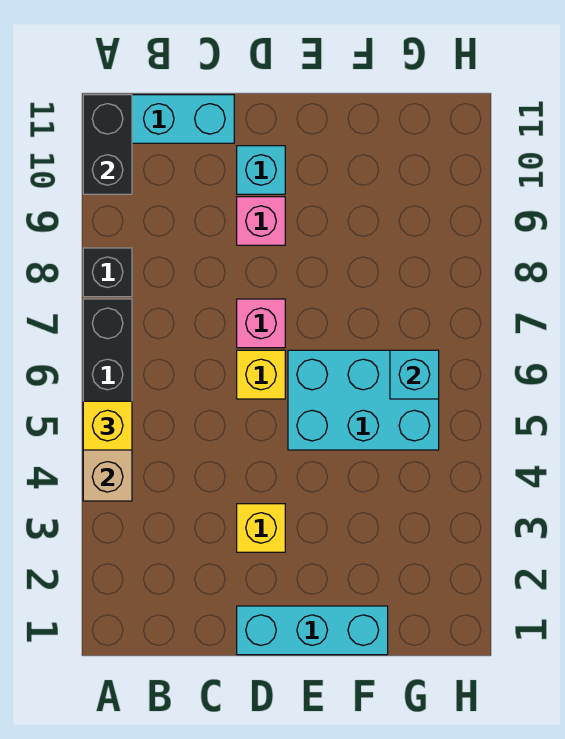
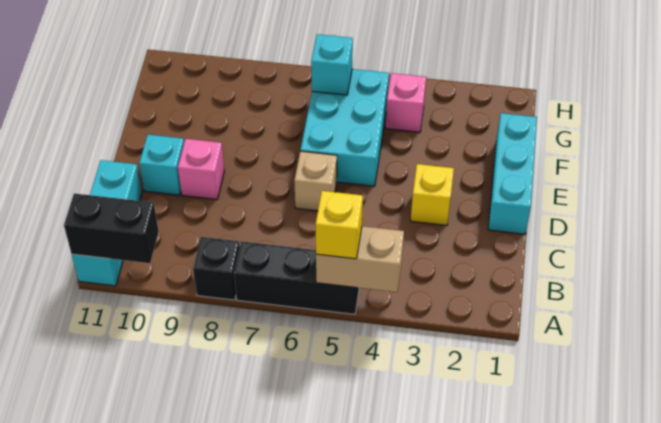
yellow brick D6 level 1 -> tan brick D6 level 1
pink brick D7 level 1 -> pink brick G4 level 1

